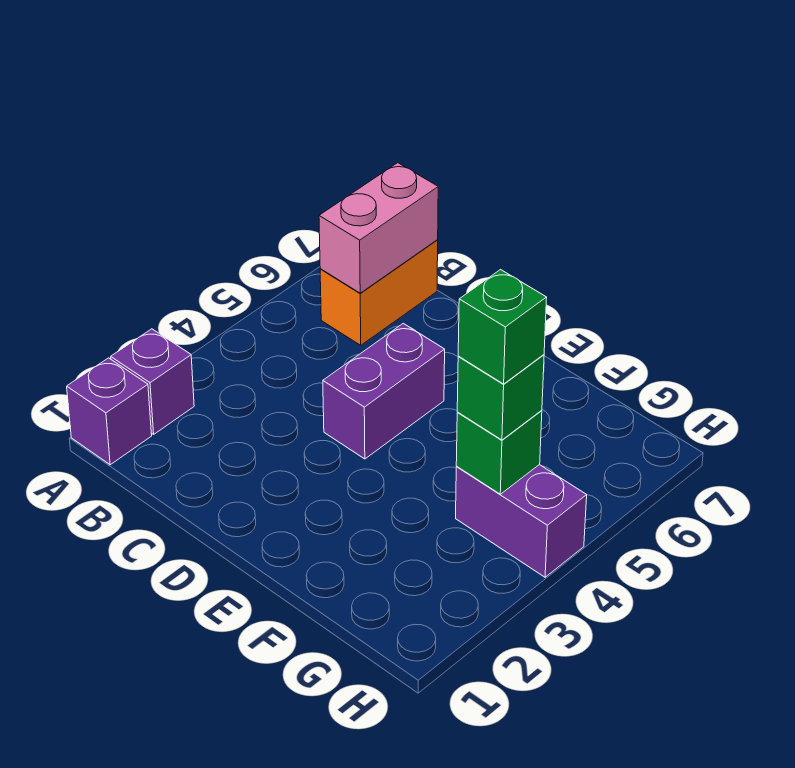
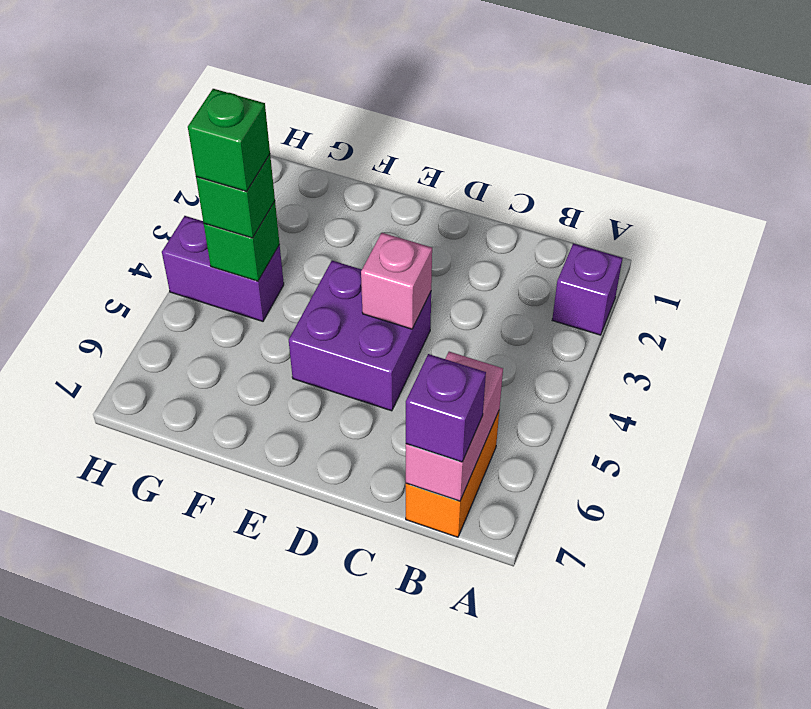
purple brick A1 level 1 -> purple brick B7 level 3
purple brick D4:D5 level 1 -> purple brick D4:E5 level 1
none -> pink brick D4 level 2

